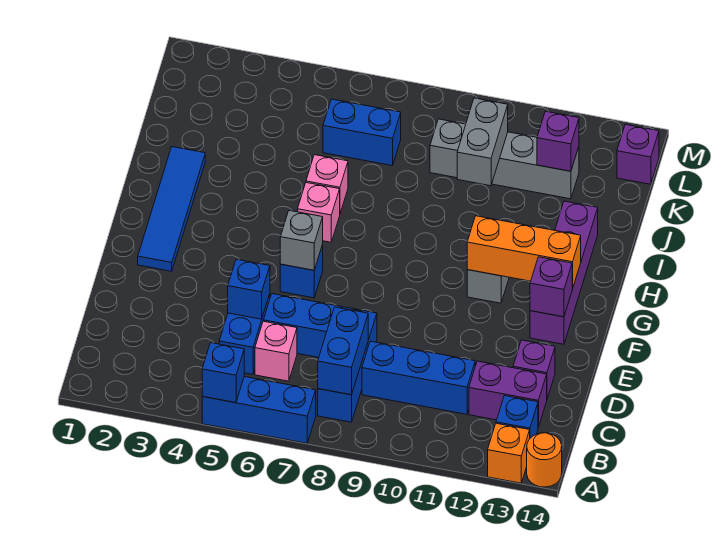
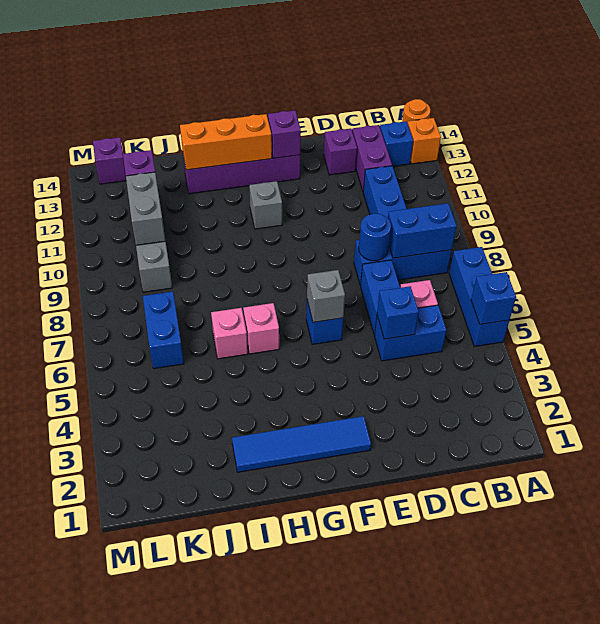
none -> blue round brick D8 level 2
orange brick G11:G13 level 2 -> orange brick G13:I13 level 2
grey brick J10:K10 level 2 -> grey brick K10:K11 level 2

